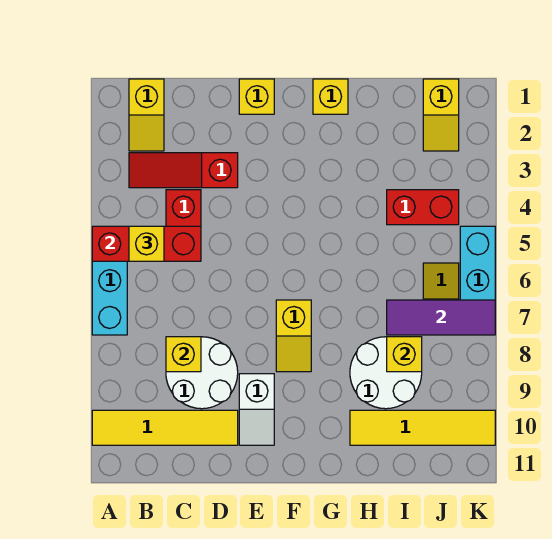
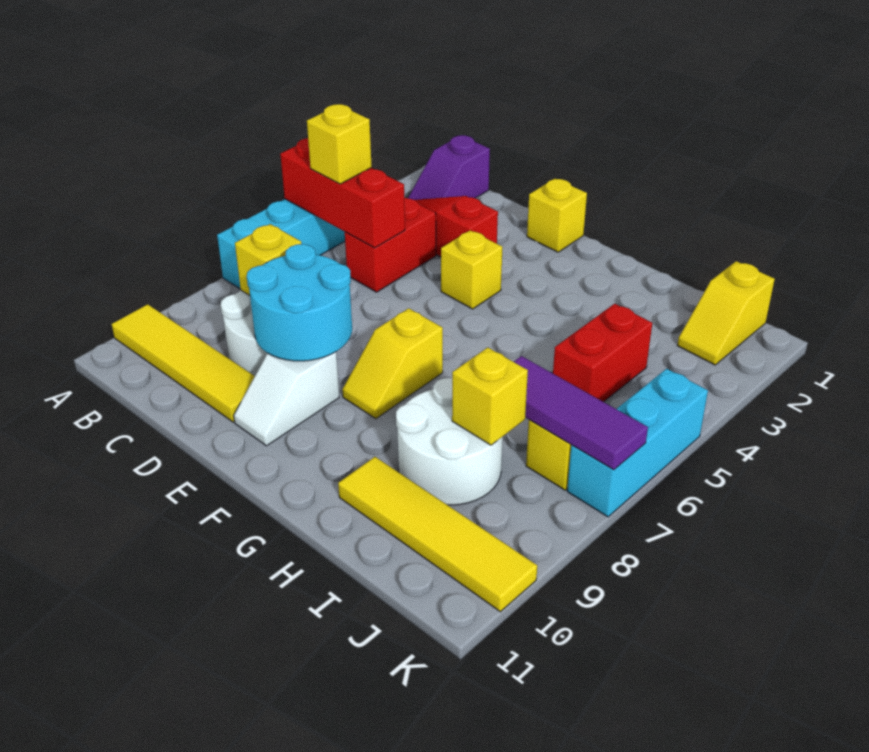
yellow slope B1:B2 level 1 top 1 -> purple slope B1:B2 level 1 top 1
none -> cyan round brick D8:E9 level 2
yellow brick G1 level 1 -> yellow brick E4 level 1
red brick I4:J4 level 1 -> red brick I4:I5 level 1

